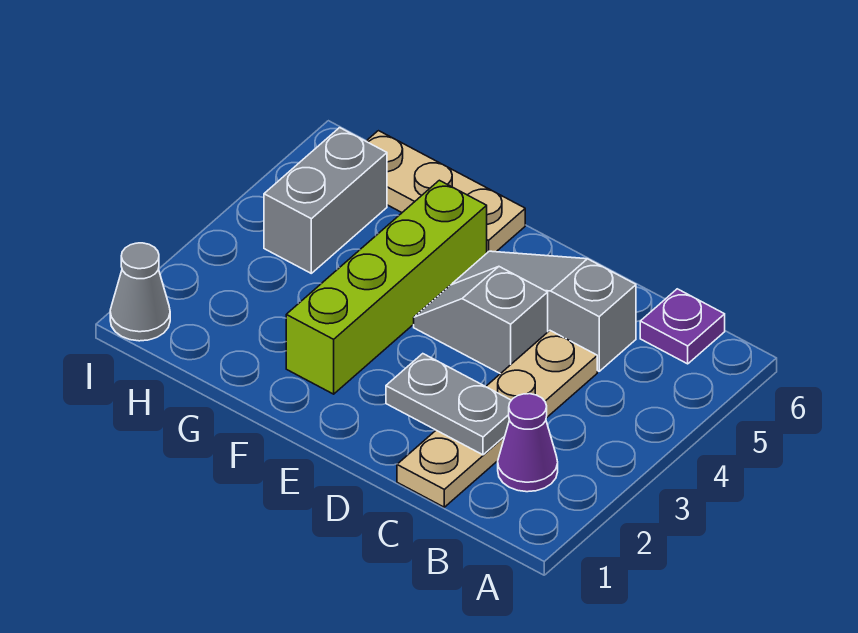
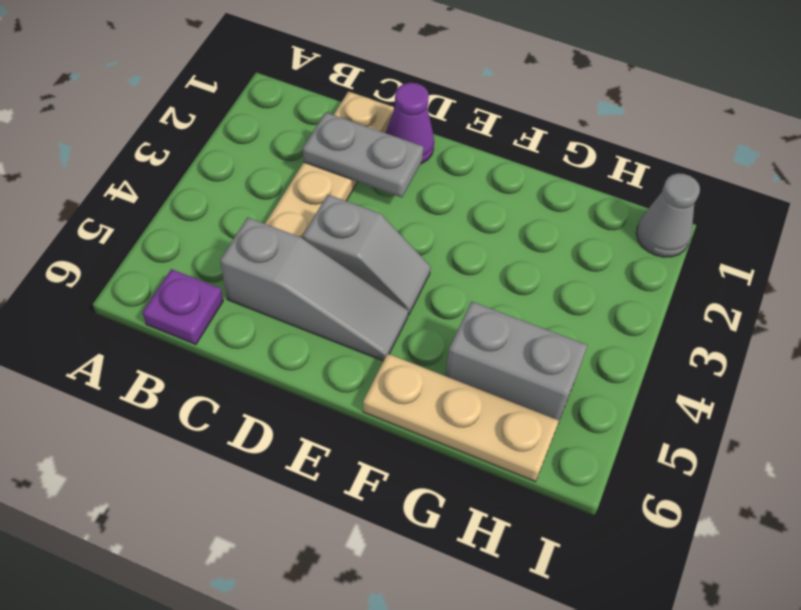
purple cone B2 level 1 -> purple cone D1 level 1
lime brick F2:F5 level 1 -> none
grey brick H4:H5 level 1 -> grey brick G5:H5 level 1

